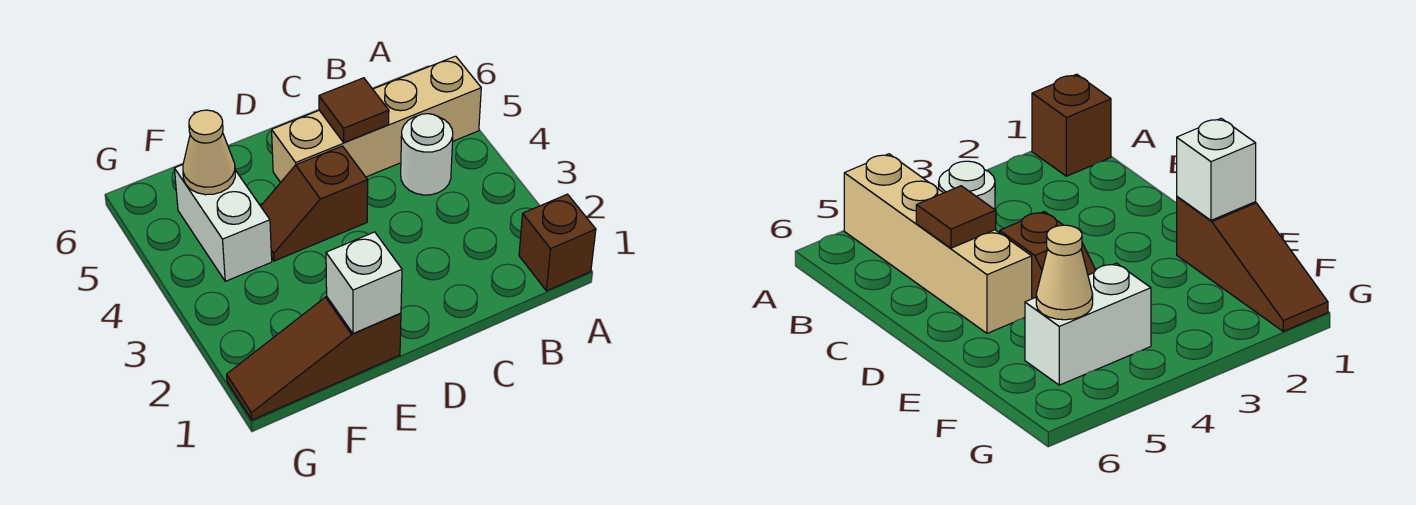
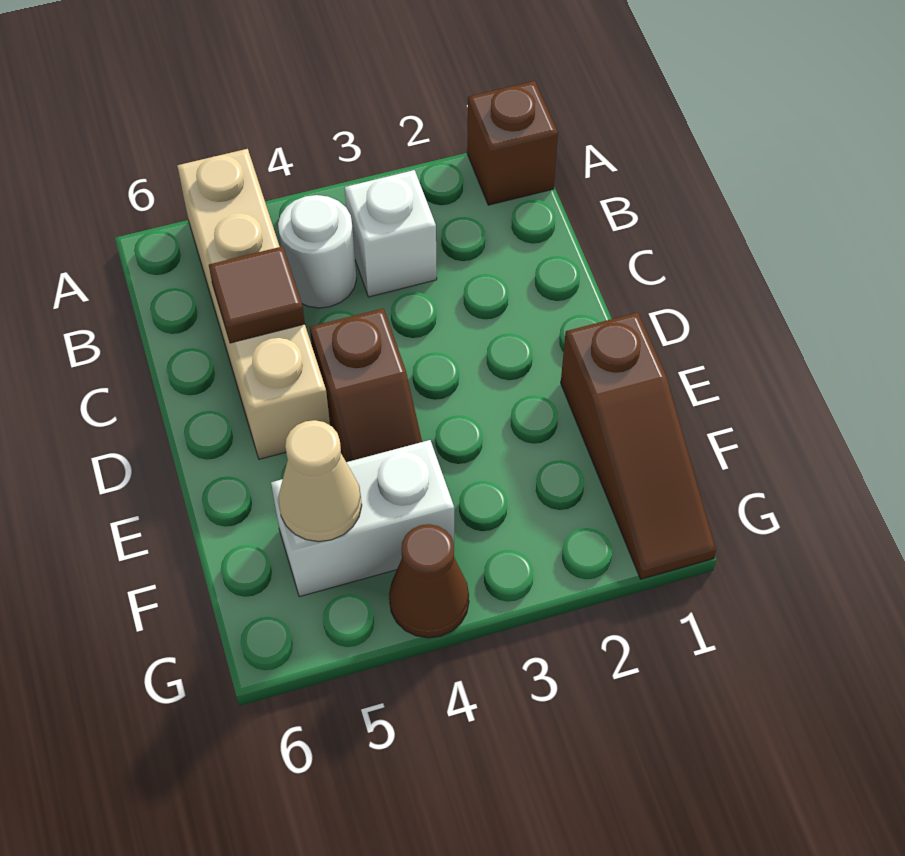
white brick E1 level 2 -> white brick B3 level 1
none -> brown cone G4 level 1

